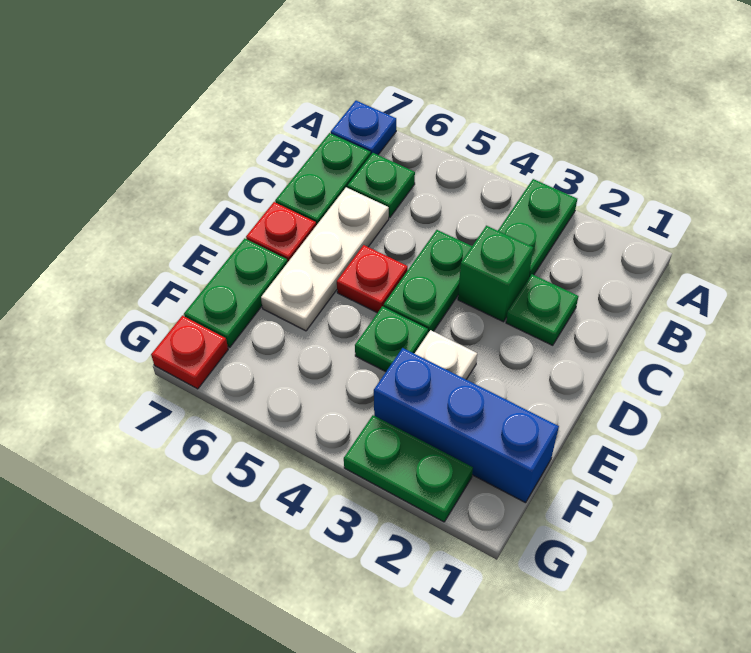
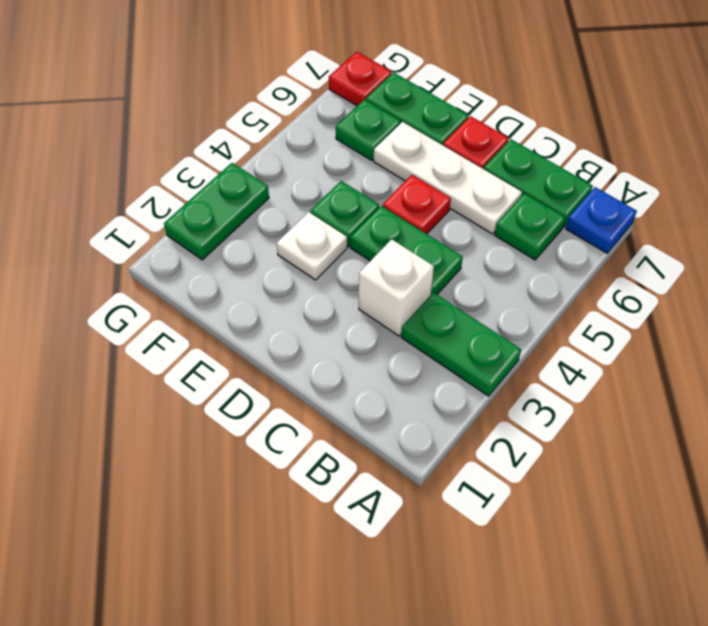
green plate C2 level 1 -> green plate F6 level 1
green brick C3 level 1 -> white brick C3 level 1
blue brick F1:F3 level 1 -> none

